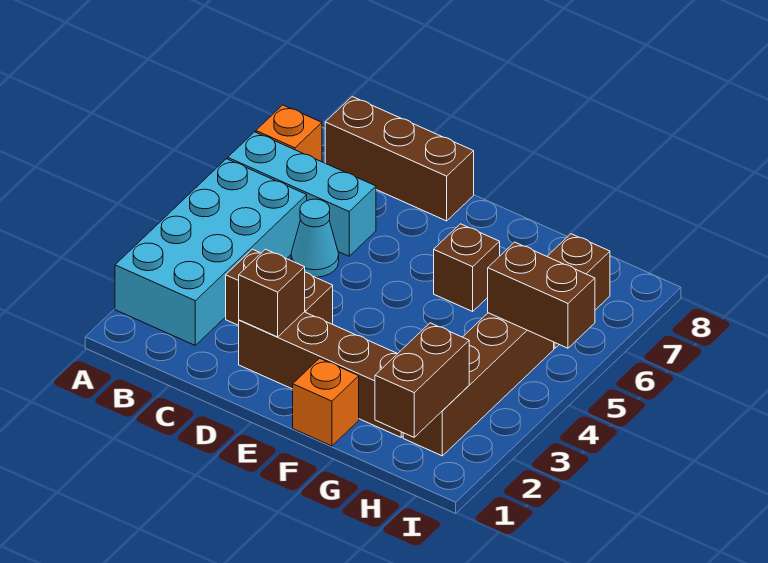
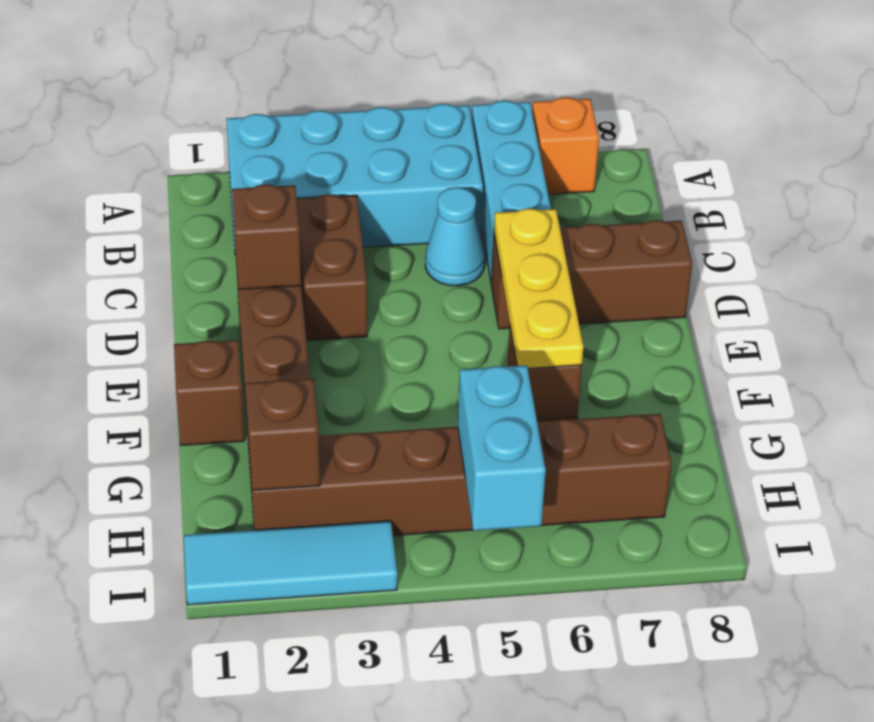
brown brick B8:D8 level 1 -> brown brick D6:D8 level 1
none -> yellow plate D6:F6 level 2
orange brick F1 level 1 -> brown brick F1 level 1
brown brick H1:H2 level 2 -> brown brick H2 level 2
brown brick H5:I5 level 2 -> cyan brick H5:I5 level 2
none -> cyan tile I1:I3 level 1

